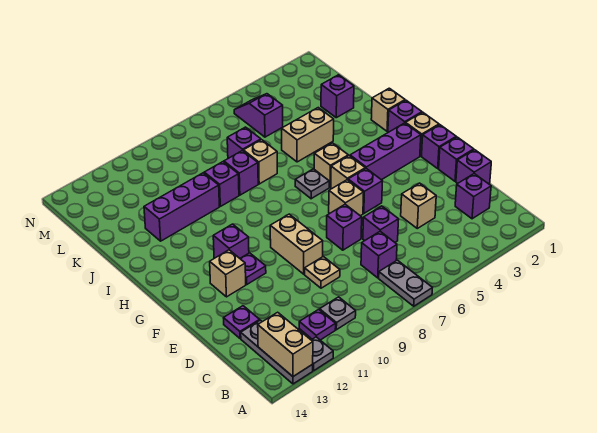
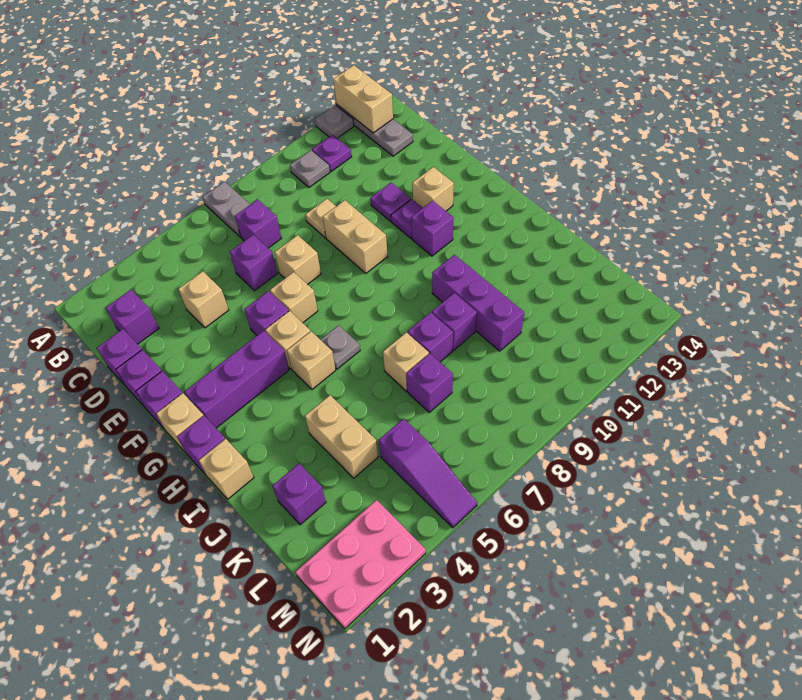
purple plate D13 level 1 -> purple plate E11 level 1
purple brick E7 level 1 -> tan brick E7 level 1
tan brick J4:J5 level 1 -> tan brick J4:K4 level 1
purple brick J10:J12 level 1 -> purple brick I10:K10 level 1
purple slope L5:M5 level 1 top L -> purple slope L5:N5 level 1 top L
none -> pink plate M1:N3 level 1

